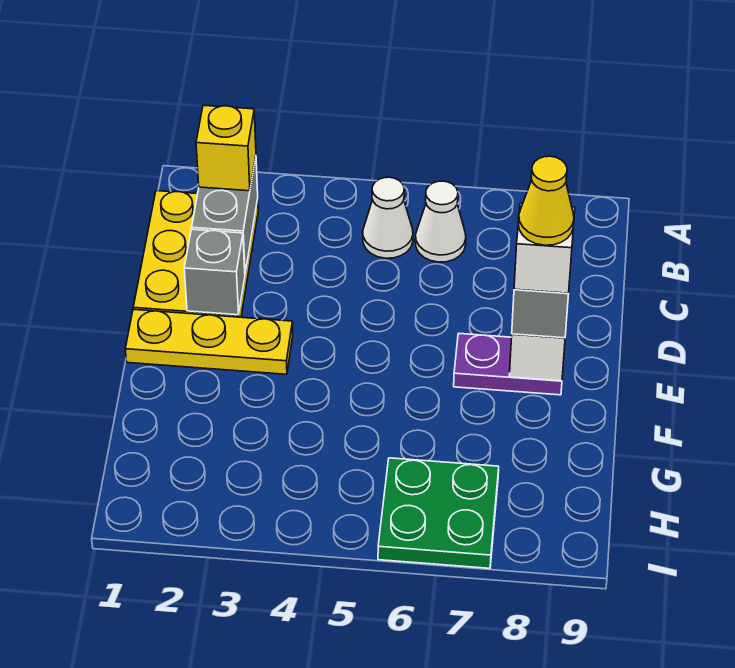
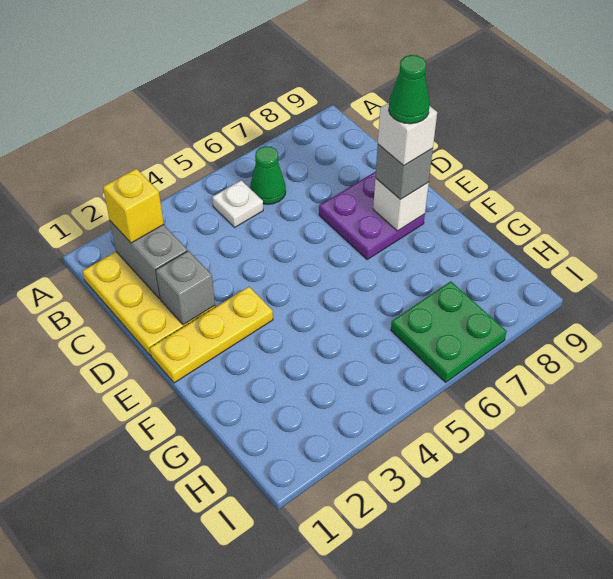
white cone B5 level 1 -> white plate B5 level 1
white cone B6 level 1 -> green cone B6 level 1
purple plate E7:E8 level 1 -> purple plate D7:E8 level 1
yellow cone E8 level 5 -> green cone E8 level 5

